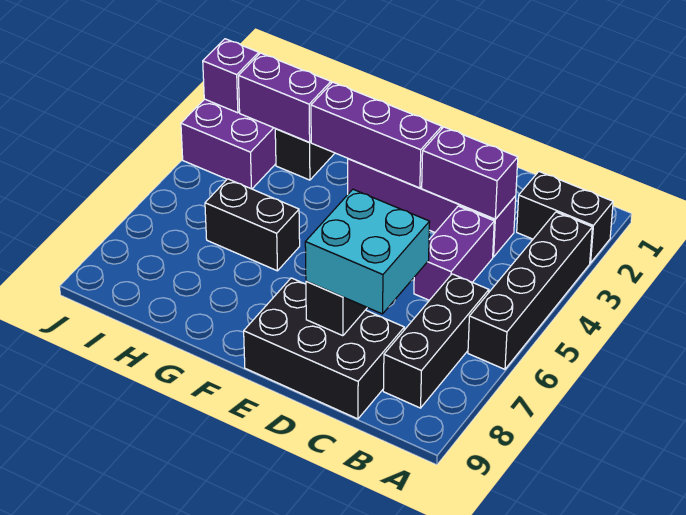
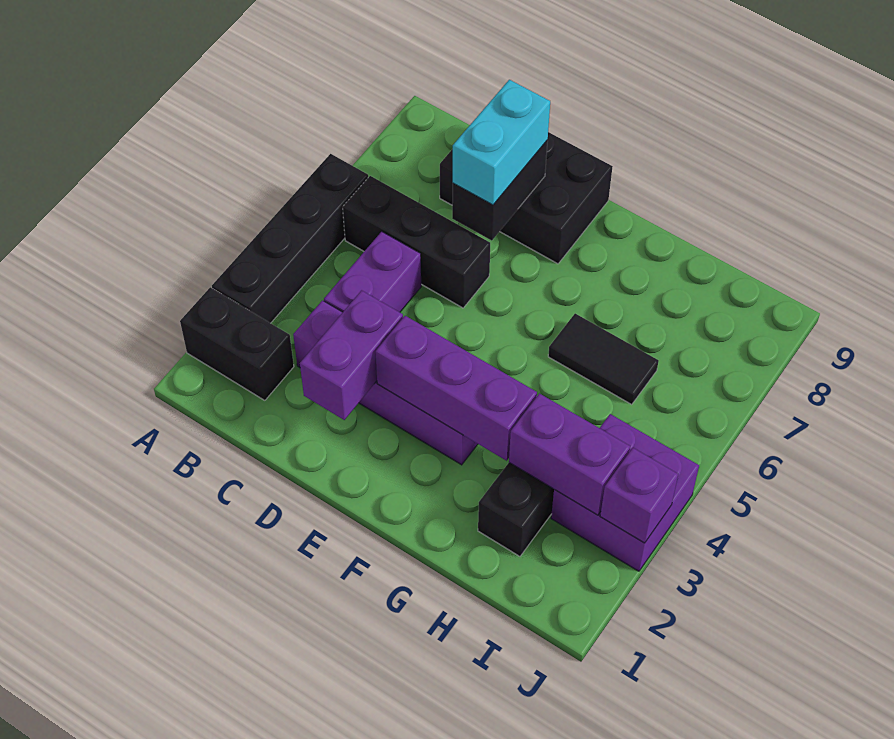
black brick B6:B8 level 1 -> black brick B6:D6 level 1
purple brick C3:D3 level 2 -> purple brick D2:D3 level 2
cyan brick C7:D8 level 3 -> cyan brick D7:D8 level 3
black brick G6:H6 level 1 -> black tile G6:H6 level 1

